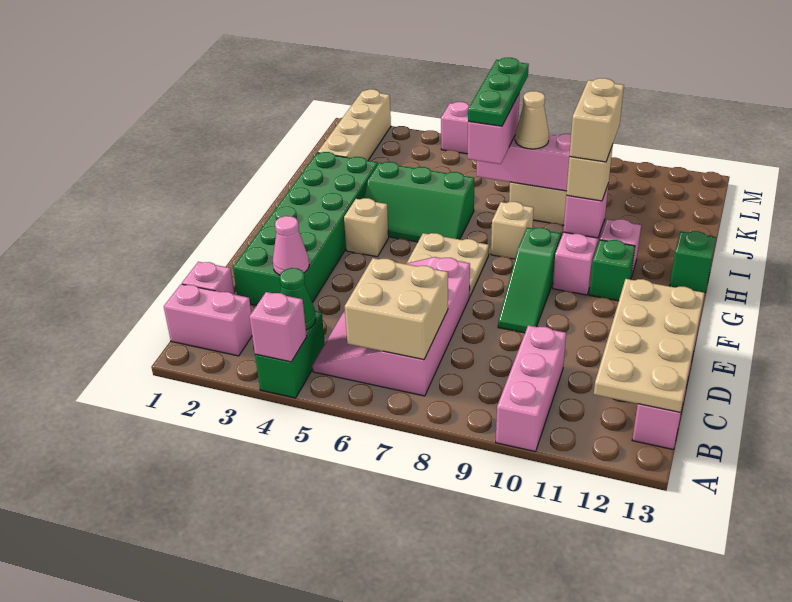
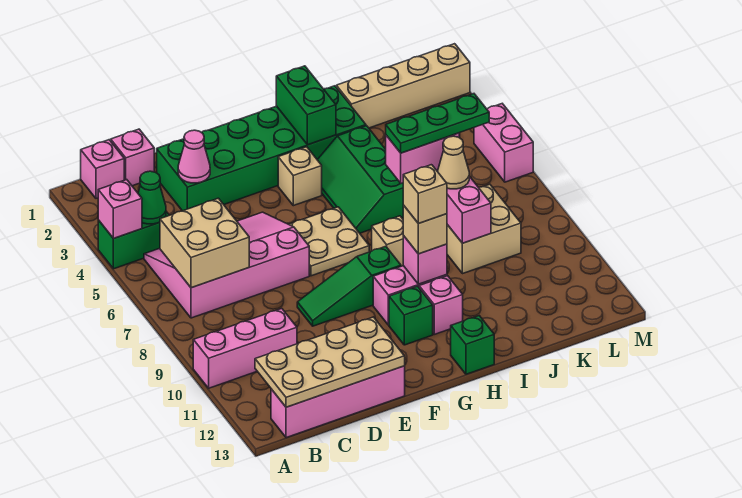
pink brick B1:B2 level 1 -> pink brick B1 level 1
none -> green brick H2:H3 level 2
tan brick H10:I10 level 4 -> tan brick H10 level 4

